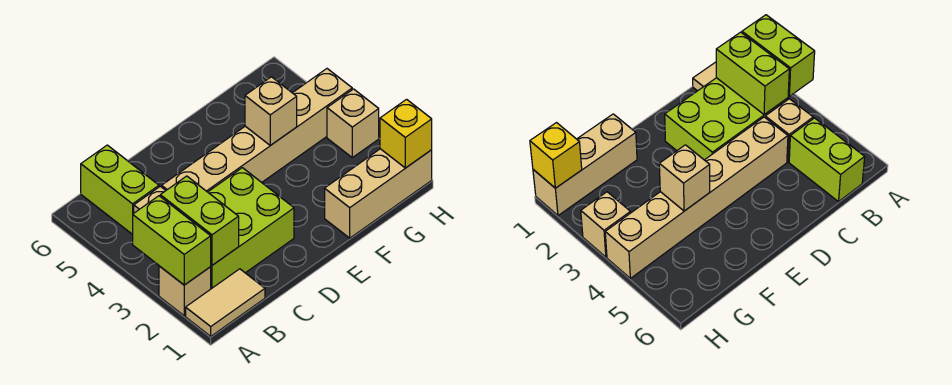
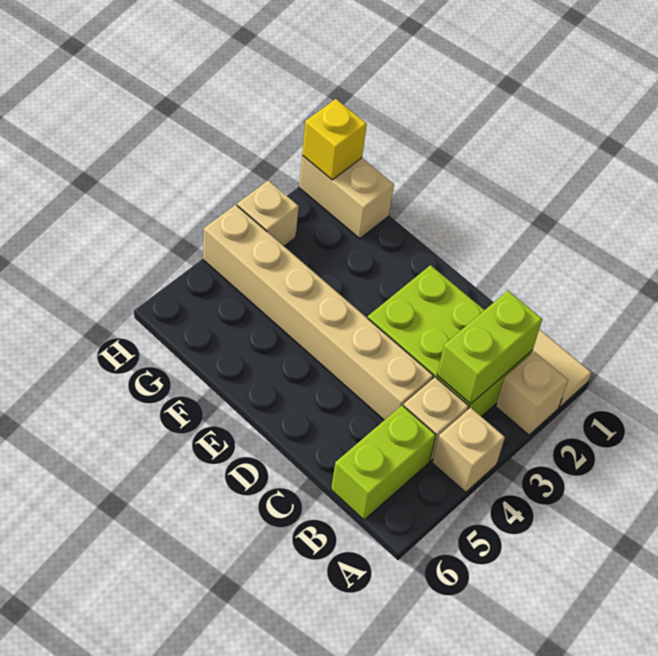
lime brick A2:A3 level 2 -> none
tan brick F1:H1 level 1 -> tan brick G1:H1 level 1
tan brick F4 level 2 -> tan brick A4 level 1

